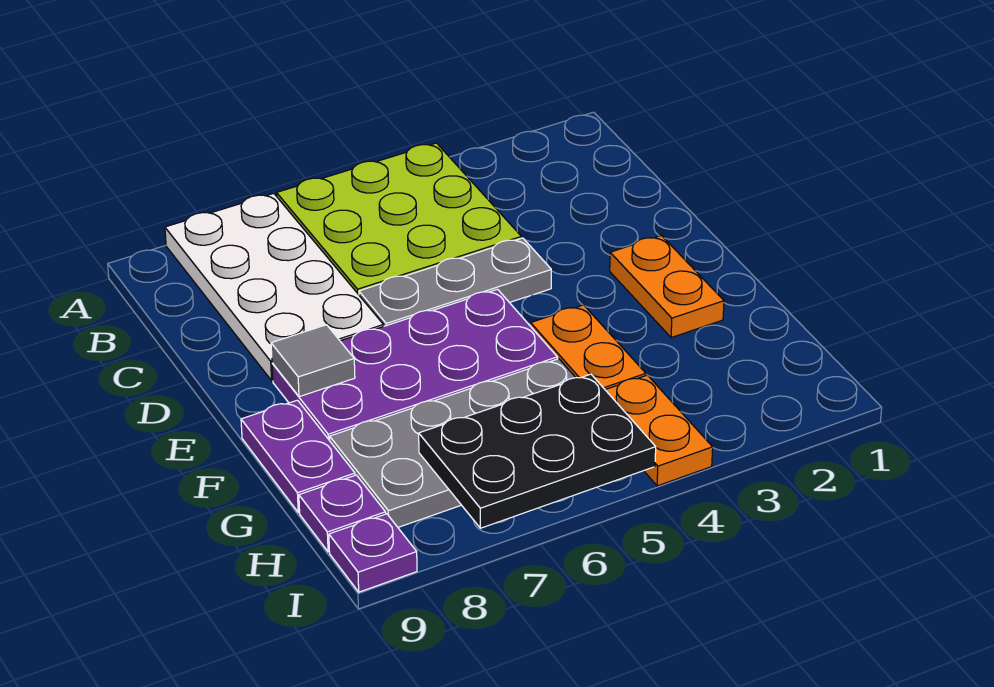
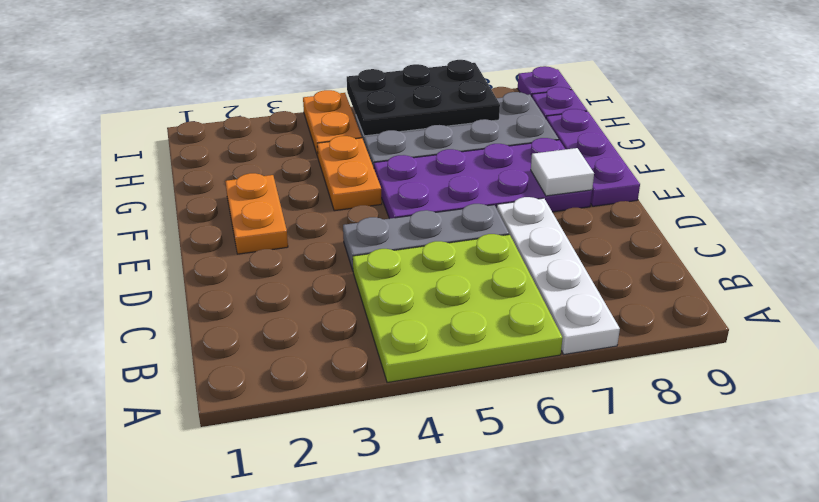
white plate A7:D8 level 1 -> white plate A7:D7 level 1
grey tile E8 level 2 -> white tile E8 level 2
purple plate F9:G9 level 1 -> purple plate E9:G9 level 1

